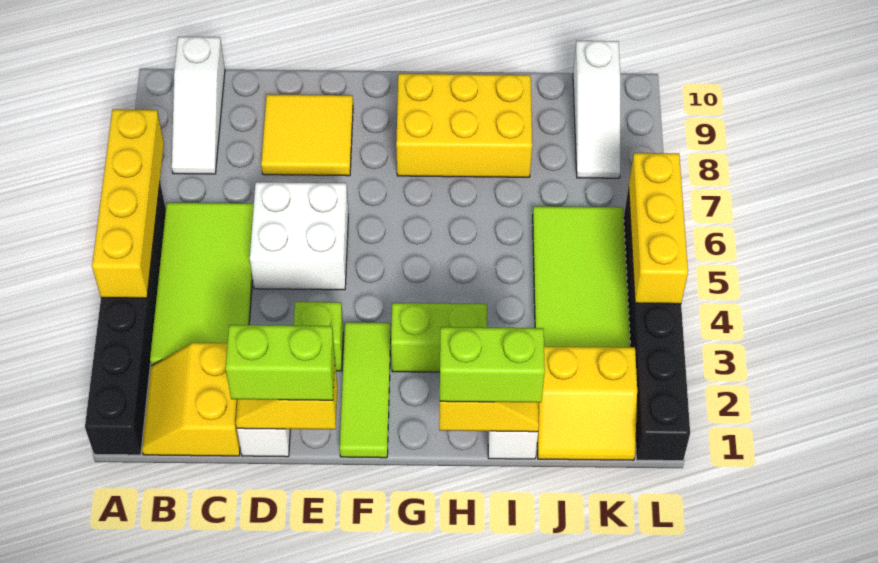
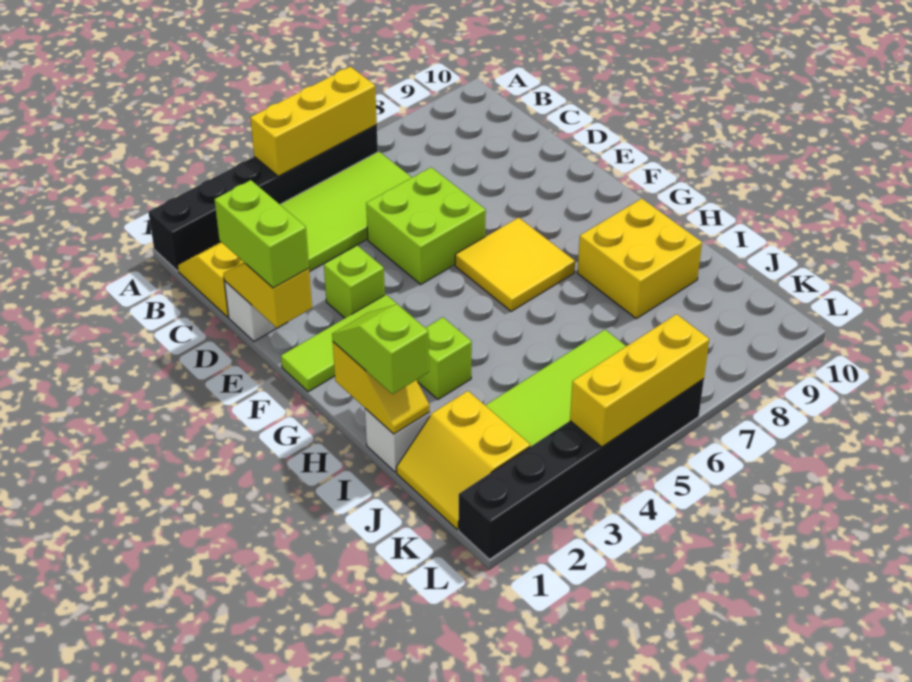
yellow brick A4:A7 level 2 -> yellow brick A4:A6 level 2
white slope B8:B10 level 1 top 10 -> none
white brick D5:E6 level 1 -> lime brick D5:E6 level 1
yellow tile D8:E9 level 1 -> yellow tile F6:G7 level 1
lime brick G3:H3 level 1 -> lime brick H3 level 1
yellow brick G8:I9 level 1 -> yellow brick H8:I9 level 1
lime brick H1:I1 level 3 -> lime slope H1:I1 level 3 top I
white slope K8:K10 level 1 top 10 -> none

